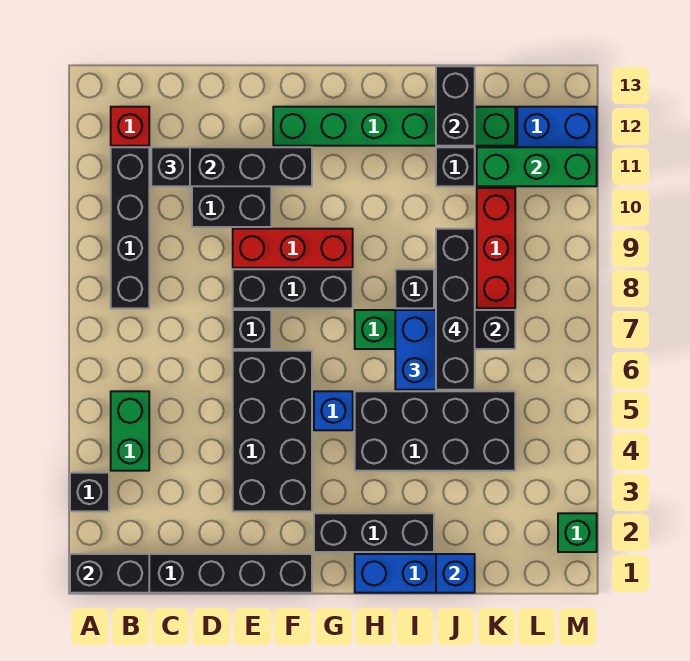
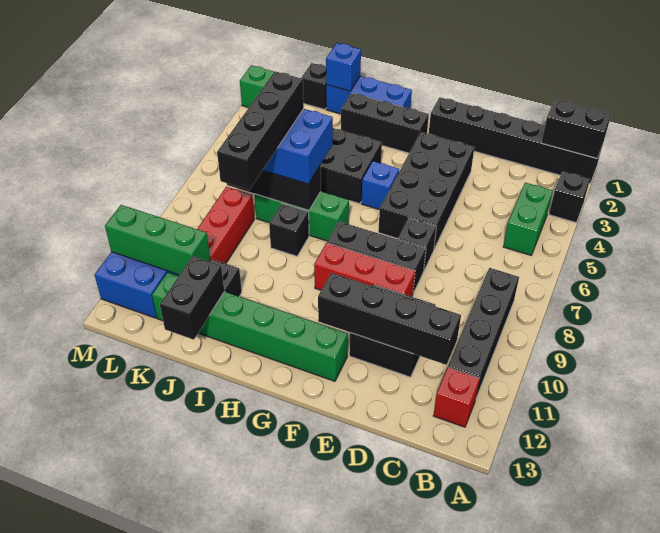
black brick C11 level 3 -> black brick K1 level 1

